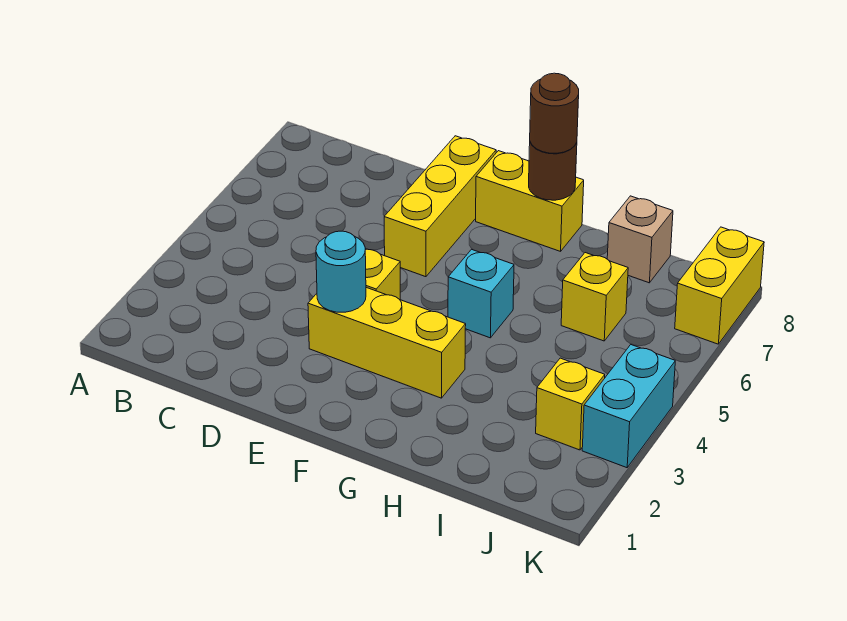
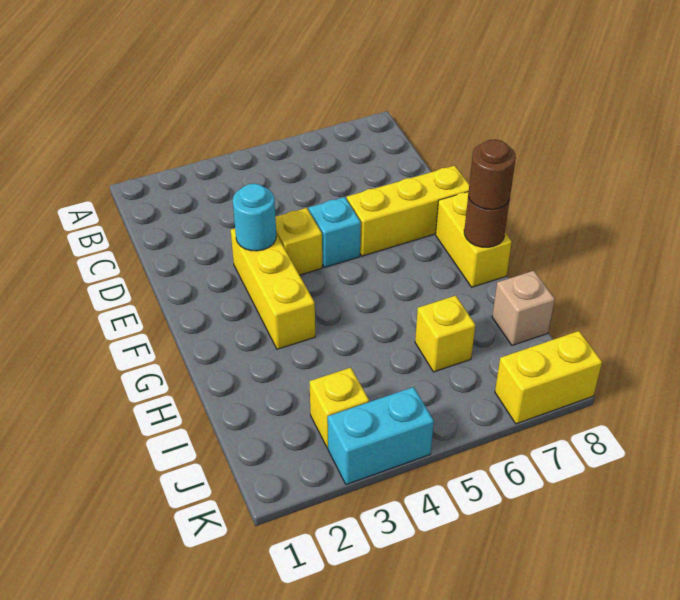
cyan brick G5 level 1 -> cyan brick E5 level 1

